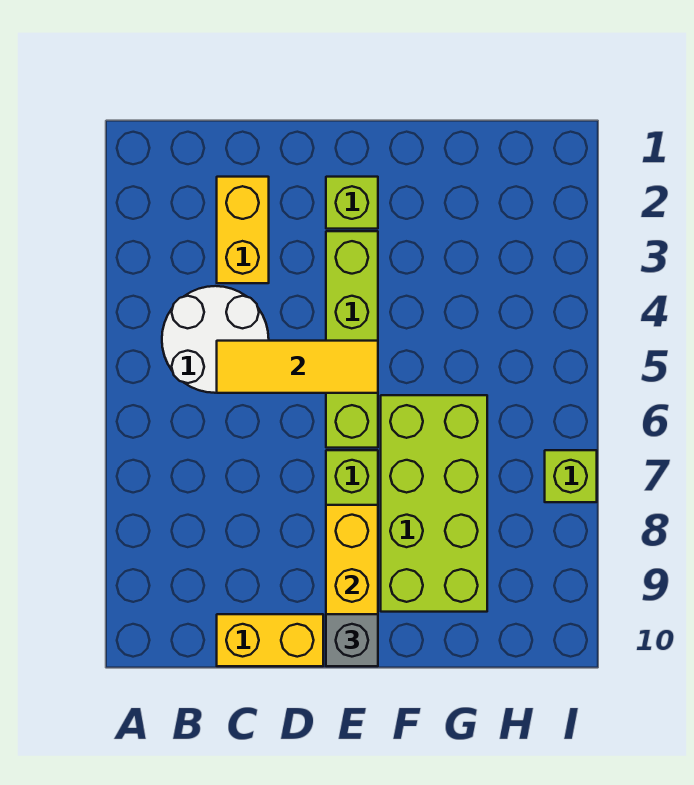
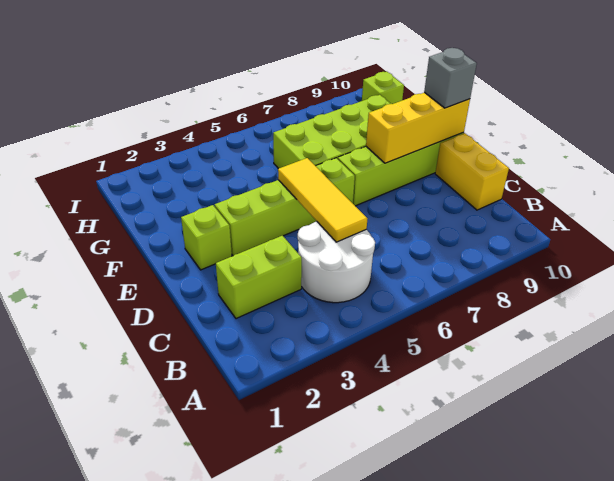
yellow brick C2:C3 level 1 -> lime brick C2:C3 level 1
lime brick I7 level 1 -> lime brick H10 level 1

